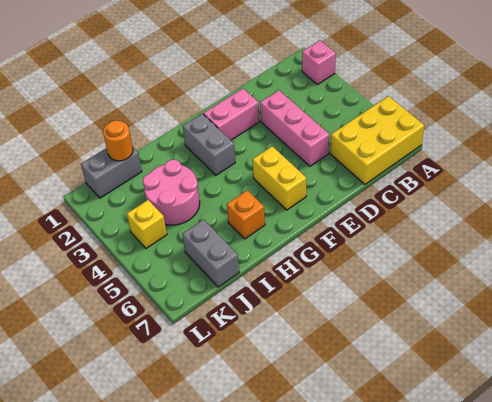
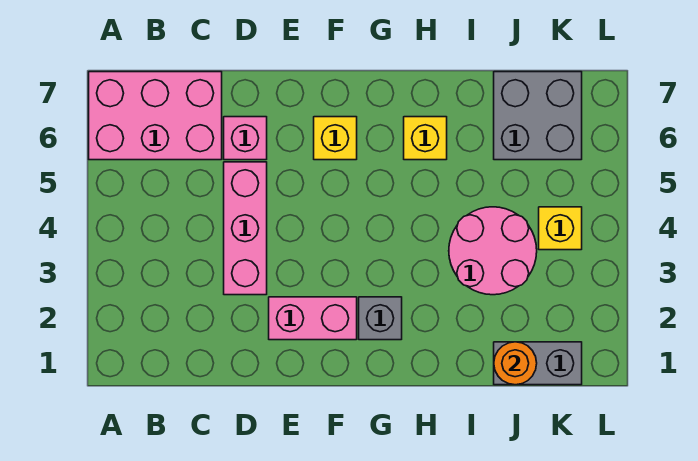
pink brick A2 level 1 -> pink brick D6 level 1
yellow brick A6:C7 level 1 -> pink brick A6:C7 level 1
yellow brick F5:F6 level 1 -> yellow brick F6 level 1
grey brick G2:G3 level 1 -> grey brick G2 level 1
orange brick H6 level 1 -> yellow brick H6 level 1
grey brick J6:J7 level 1 -> grey brick J6:K7 level 1

